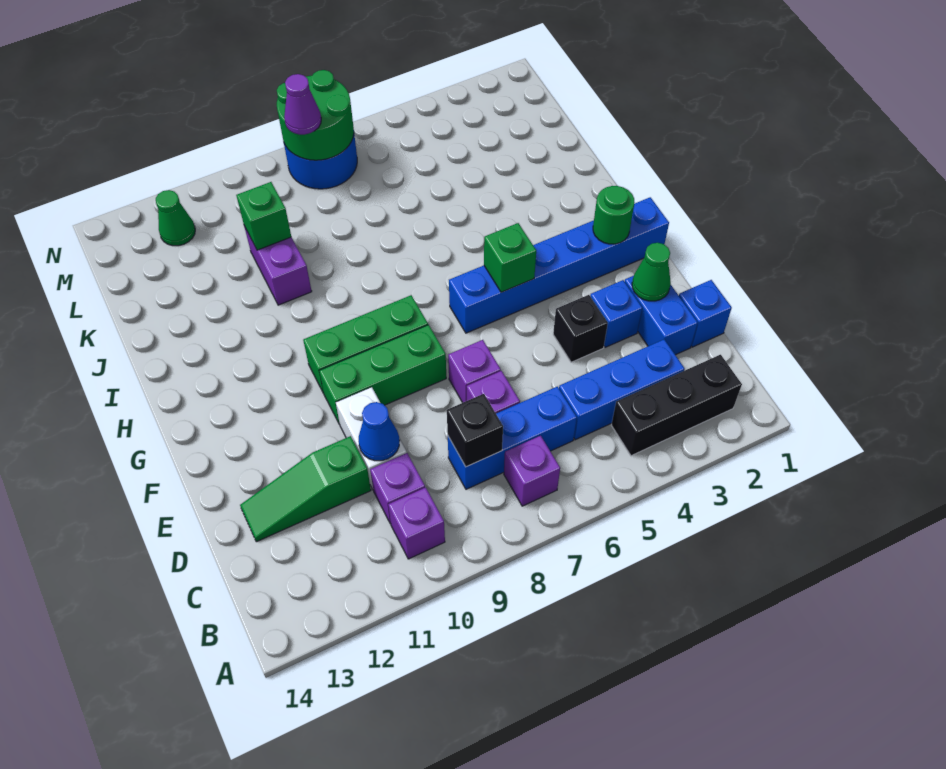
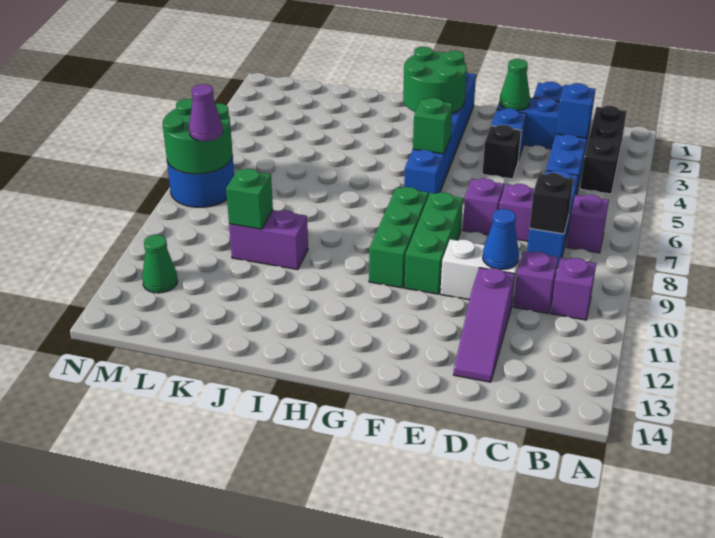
none -> blue brick C3 level 2
green slope D11:D13 level 1 top 11 -> purple slope D11:D13 level 1 top 11
green round brick G2 level 2 -> green round brick G2:H3 level 2

